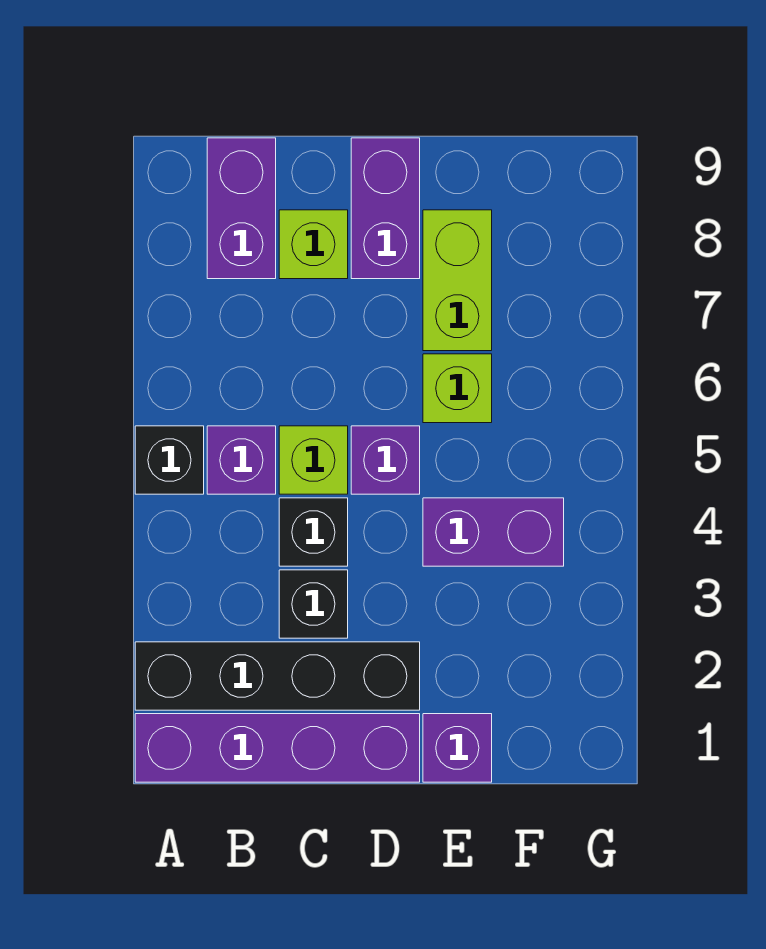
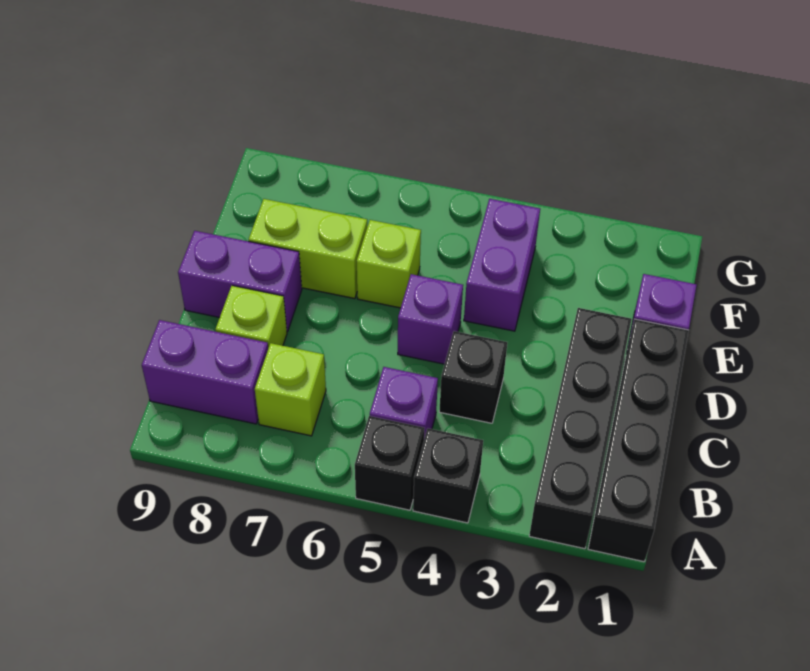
purple brick A1:D1 level 1 -> black brick A1:D1 level 1
black brick C3 level 1 -> black brick A4 level 1
lime brick C5 level 1 -> lime brick B7 level 1

